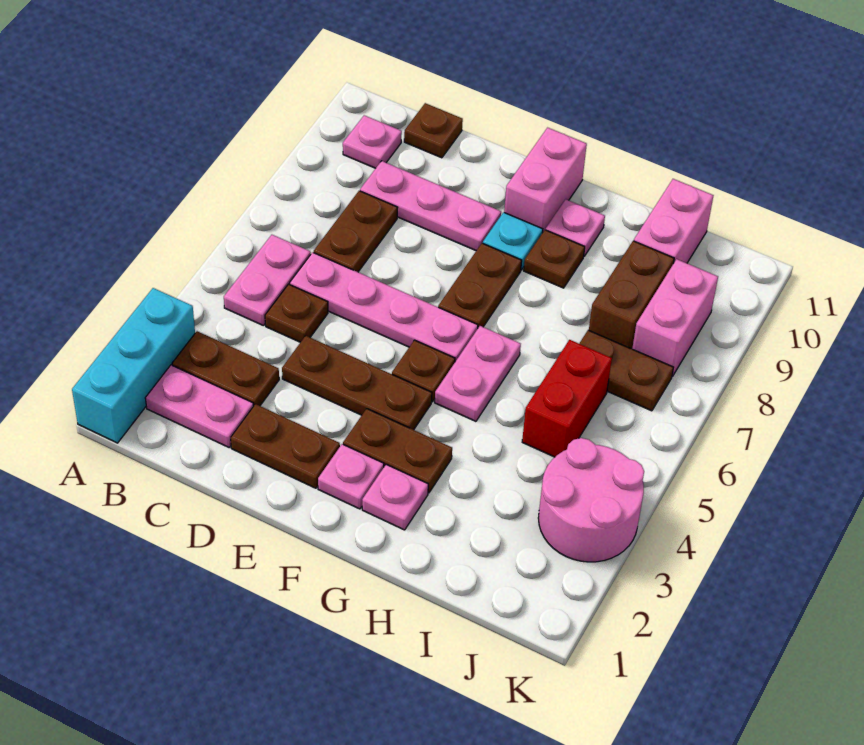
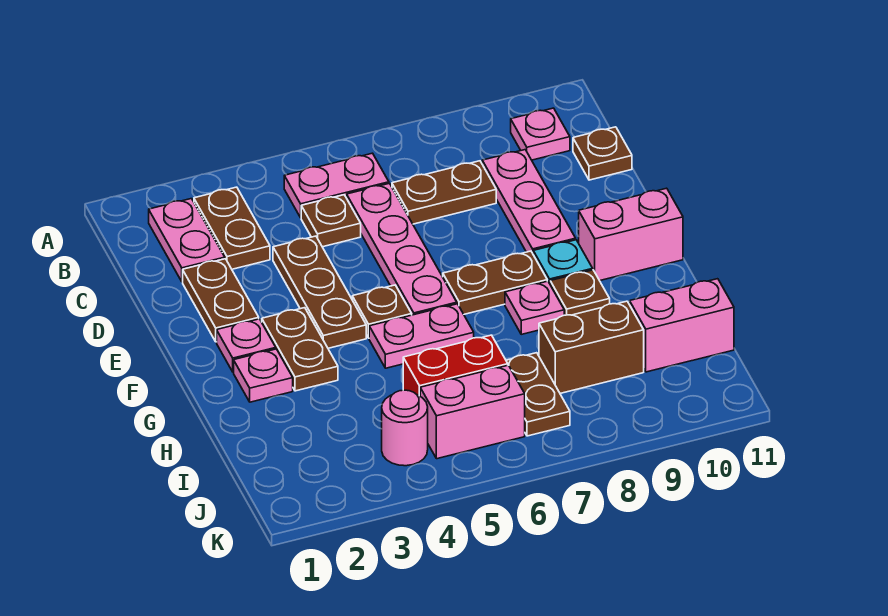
cyan brick A1:A3 level 1 -> none
pink plate G10 level 1 -> pink plate G8 level 1
pink round brick J3:K4 level 1 -> pink round brick J4 level 1
pink brick J8:J9 level 1 -> pink brick J5:J6 level 1

